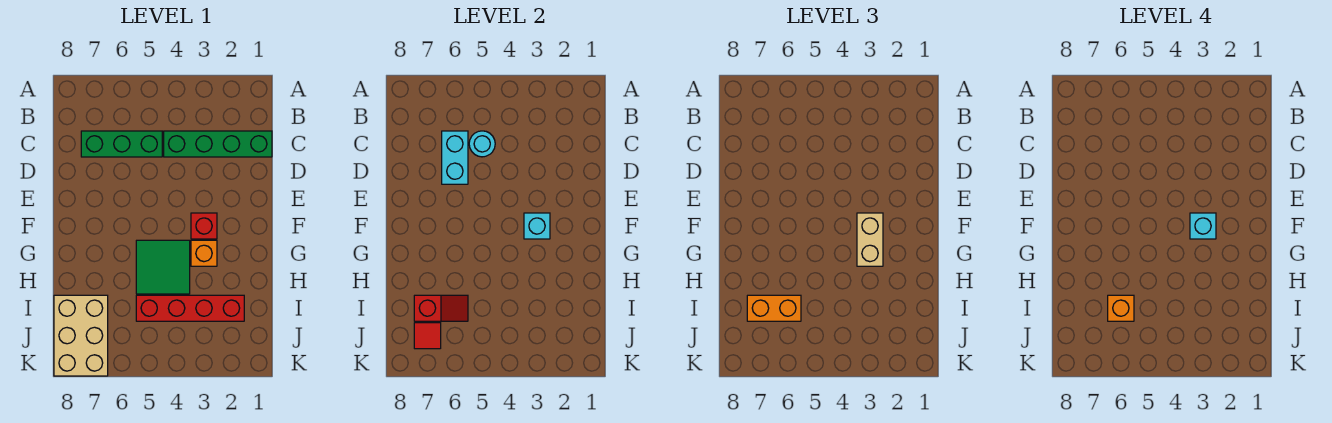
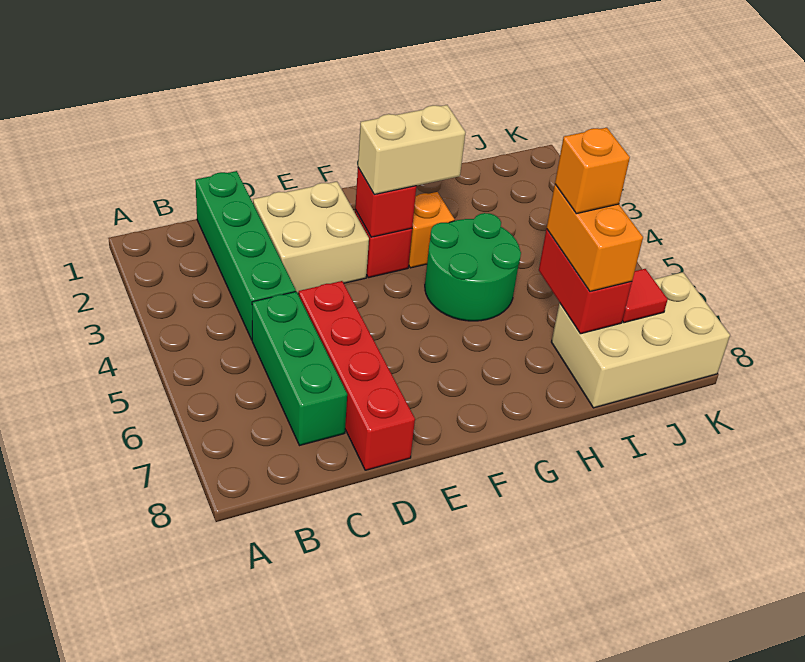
cyan round brick C5 level 2 -> none
cyan brick C6:D6 level 2 -> none
none -> tan brick D2:E3 level 1
cyan brick F3 level 2 -> red brick F3 level 2
cyan brick F3 level 4 -> none
green tile G4:H5 level 1 -> green round brick G4:H5 level 1
red brick I2:I5 level 1 -> red brick D5:D8 level 1
red slope I6:I7 level 2 top 7 -> red brick I6:I7 level 2

